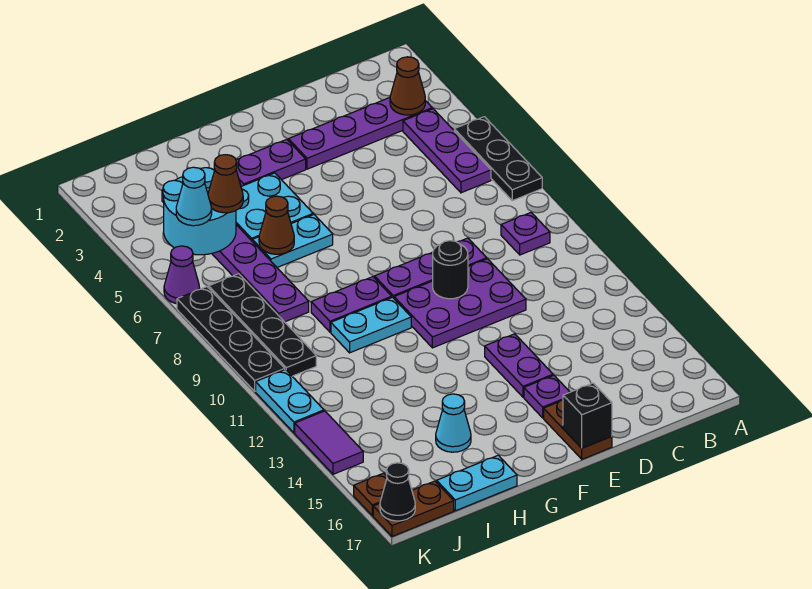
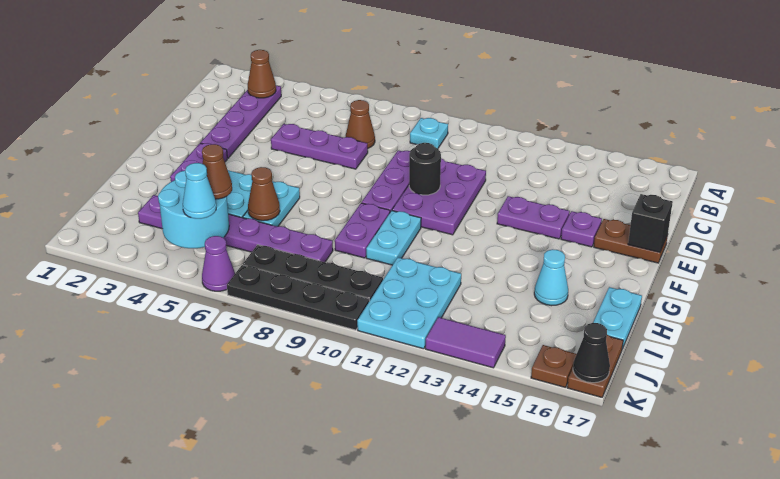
black plate A5:A7 level 1 -> none
purple plate B4:B6 level 1 -> purple plate D5:D7 level 1
purple plate B9 level 1 -> cyan plate B9 level 1
none -> brown cone C7 level 1
cyan plate K11:K12 level 1 -> cyan plate I11:K12 level 1

